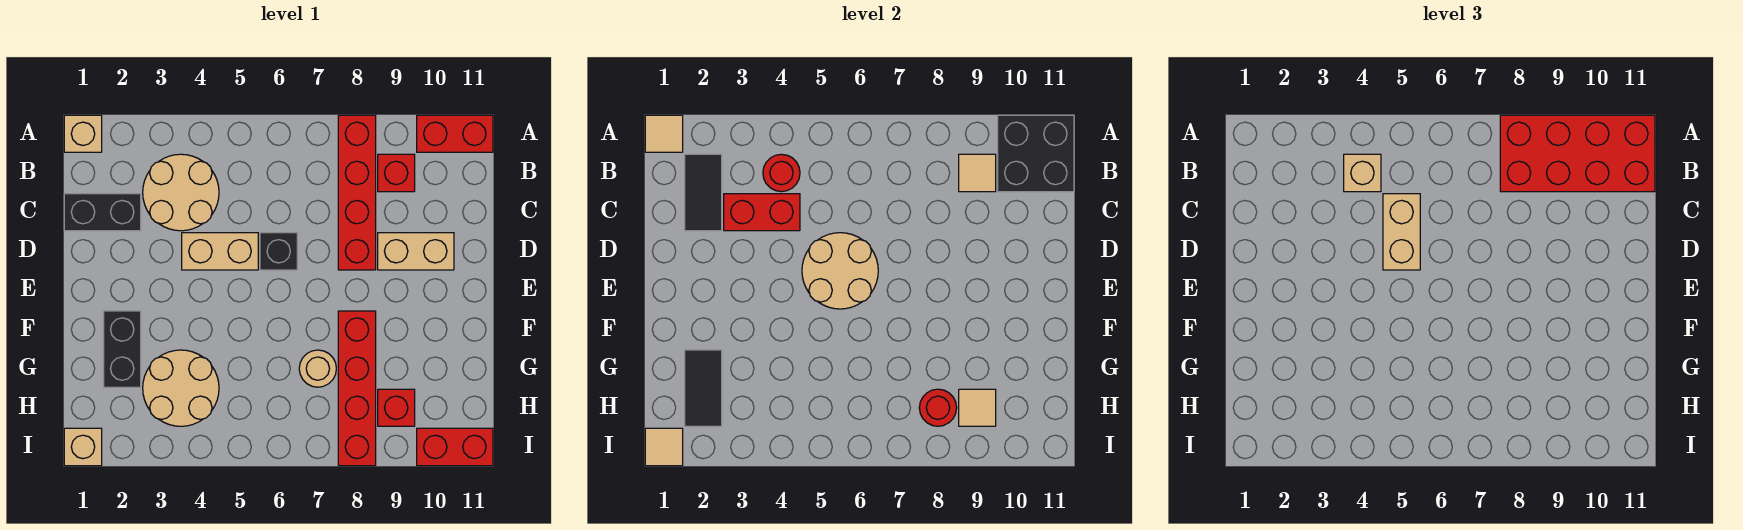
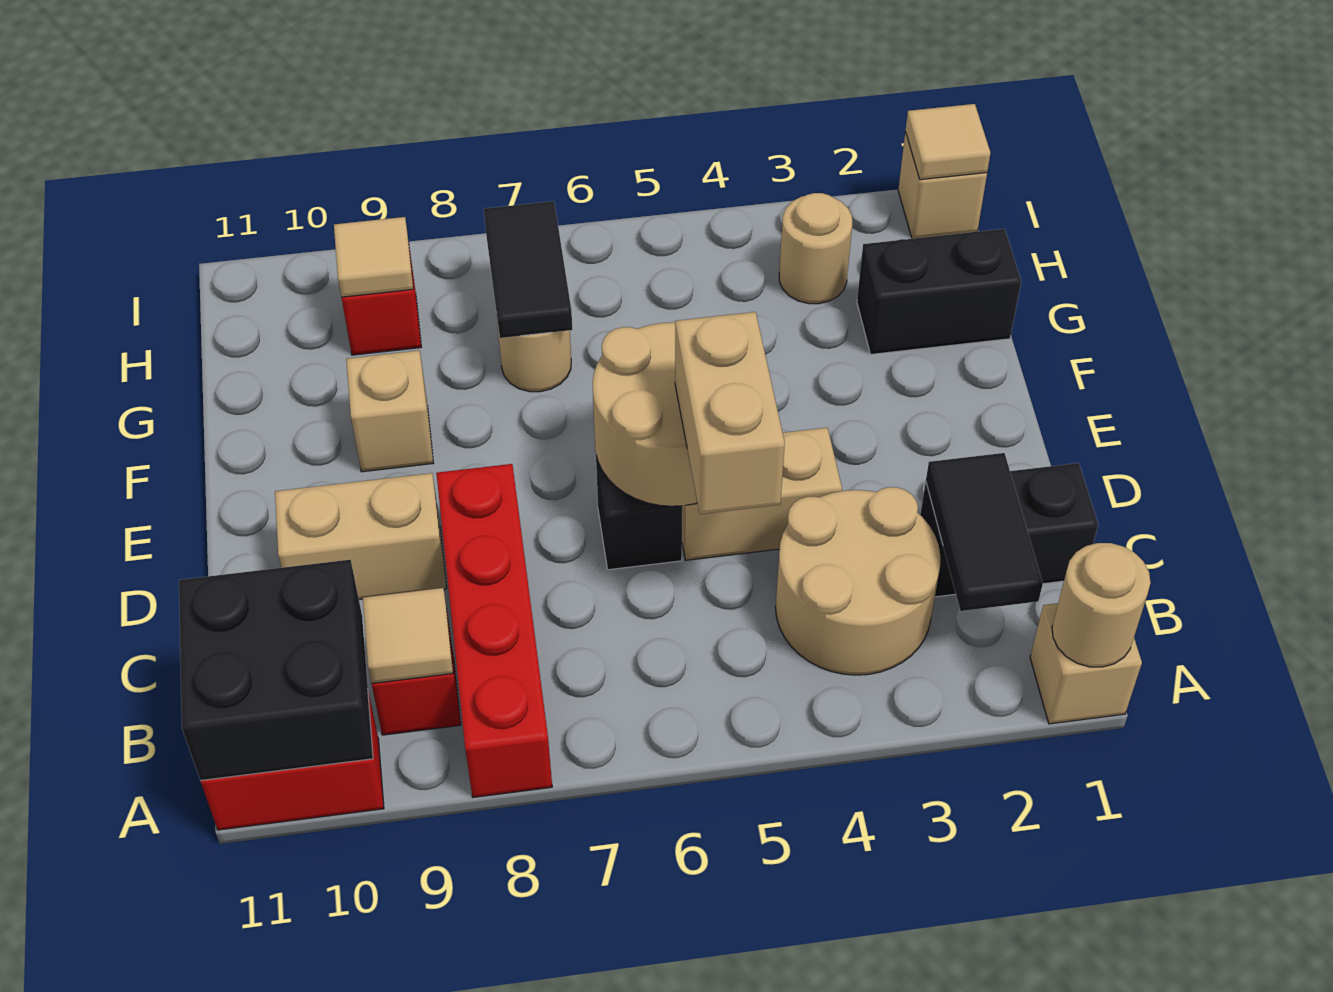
tan tile A1 level 2 -> tan round brick A1 level 2
red brick A8:B11 level 3 -> none
red round brick B4 level 2 -> none
tan brick B4 level 3 -> tan brick F9 level 1
red brick C3:C4 level 2 -> none
black brick F2:G2 level 1 -> black brick G1:G2 level 1
red brick F8:I8 level 1 -> none
black tile G2:H2 level 2 -> black tile G7:H7 level 2
tan round brick G3:H4 level 1 -> tan round brick H3 level 1
red round brick H8 level 2 -> none
red brick I10:I11 level 1 -> none

